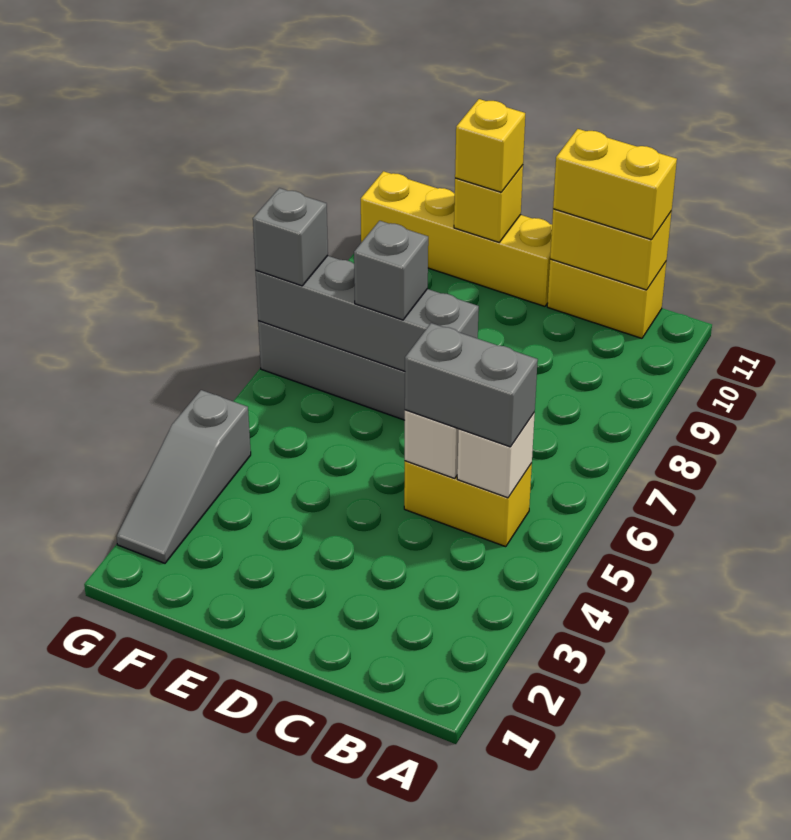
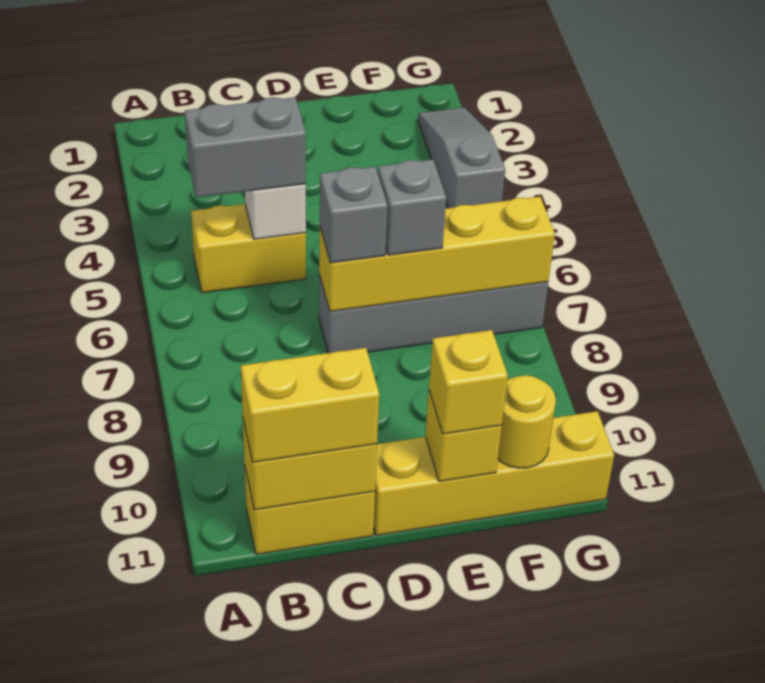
white brick B5 level 2 -> none
grey brick D7:G7 level 2 -> yellow brick D7:G7 level 2
none -> yellow round brick F11 level 2
grey brick G7 level 3 -> grey brick D7 level 3

